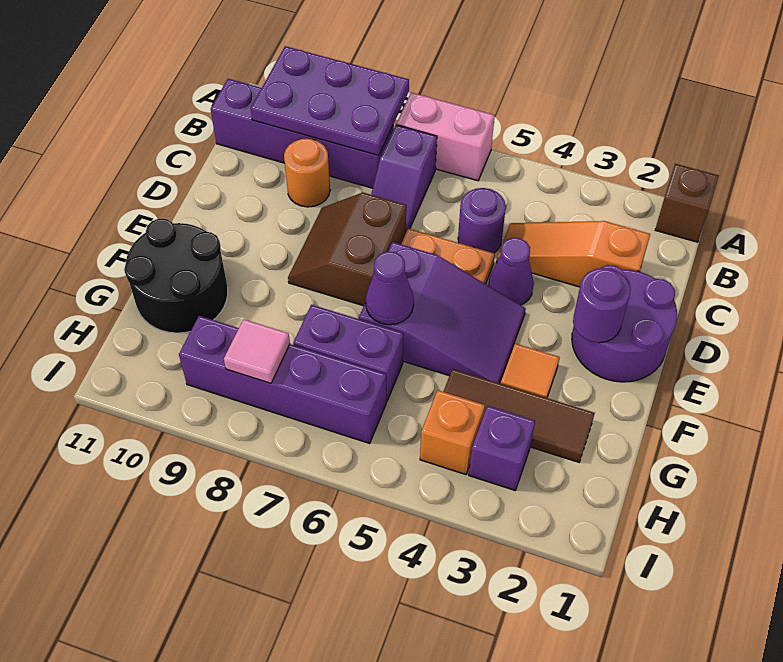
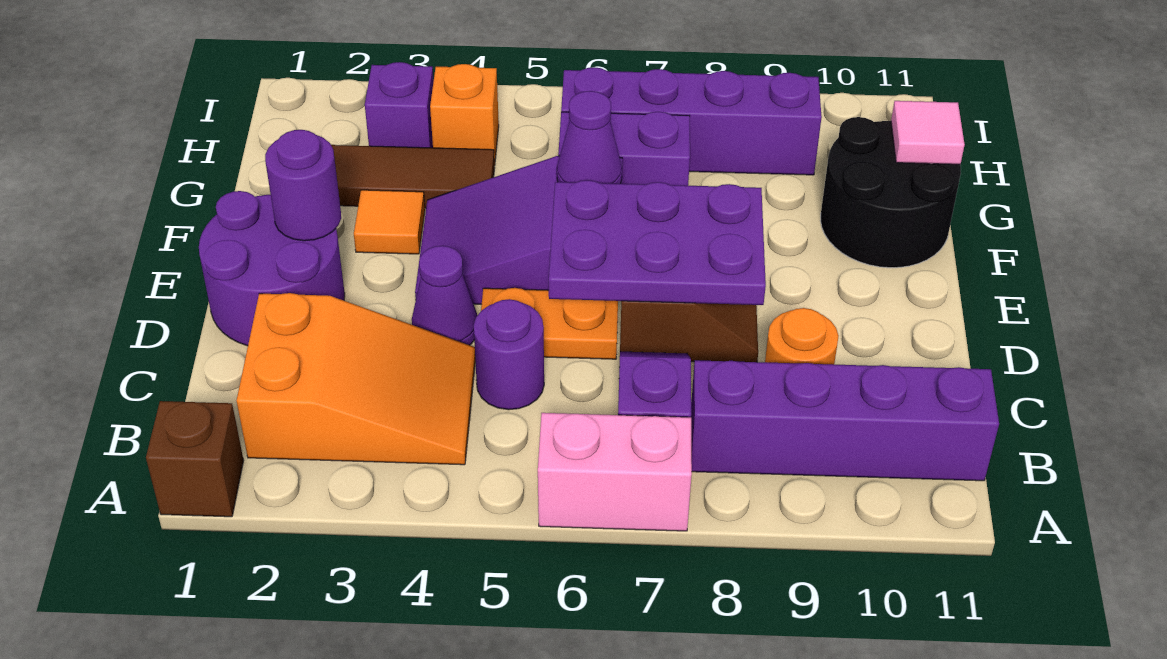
purple plate A8:B10 level 2 -> purple plate D6:E8 level 2
orange slope C2:C4 level 1 top 2 -> orange slope B2:C4 level 1 top 2
pink tile H8 level 2 -> pink tile G11 level 2

